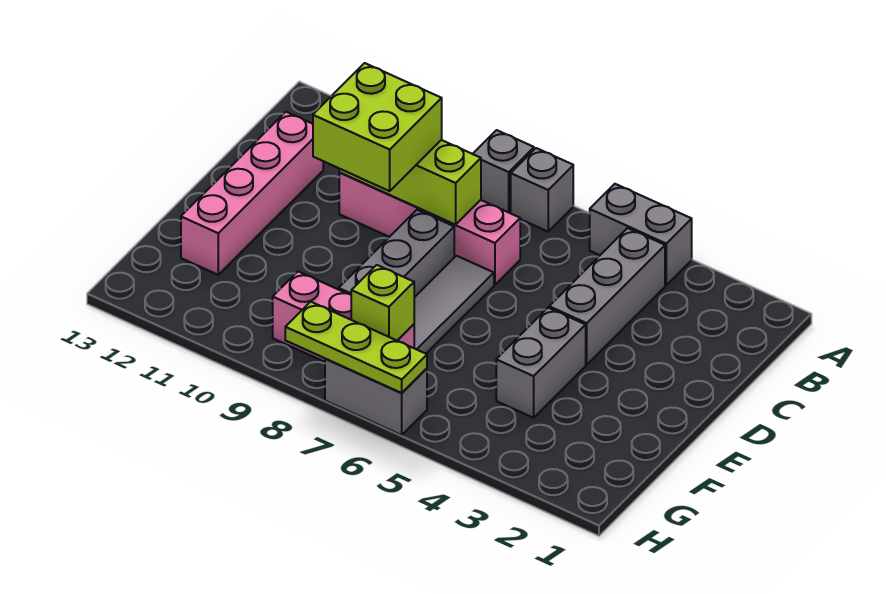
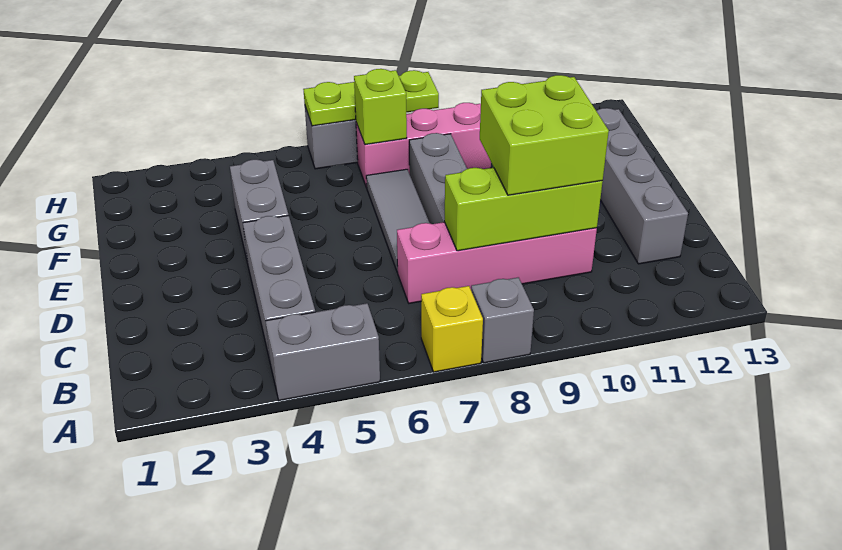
grey brick A7 level 1 -> yellow brick A7 level 1
pink brick C12:F12 level 1 -> grey brick C12:F12 level 1

